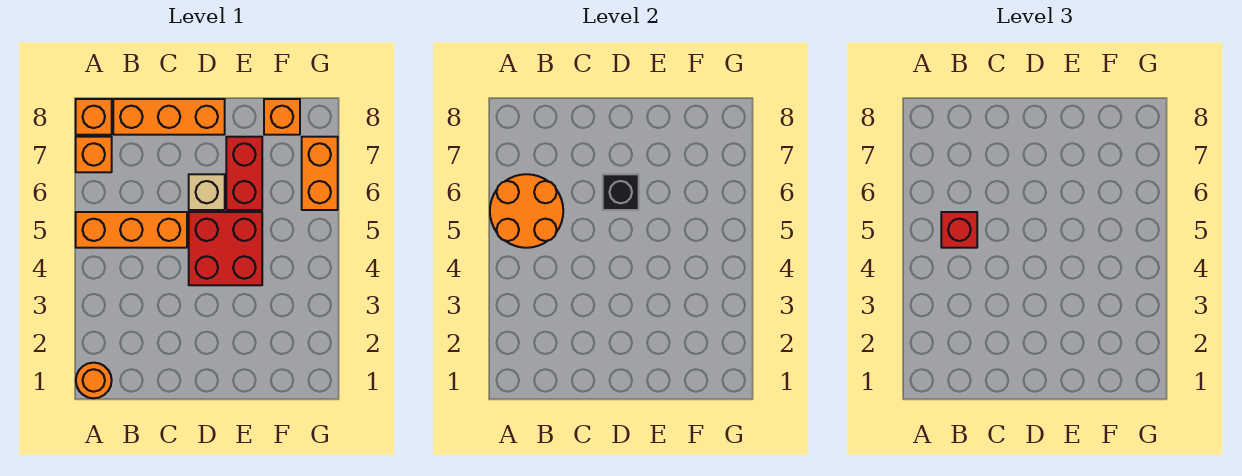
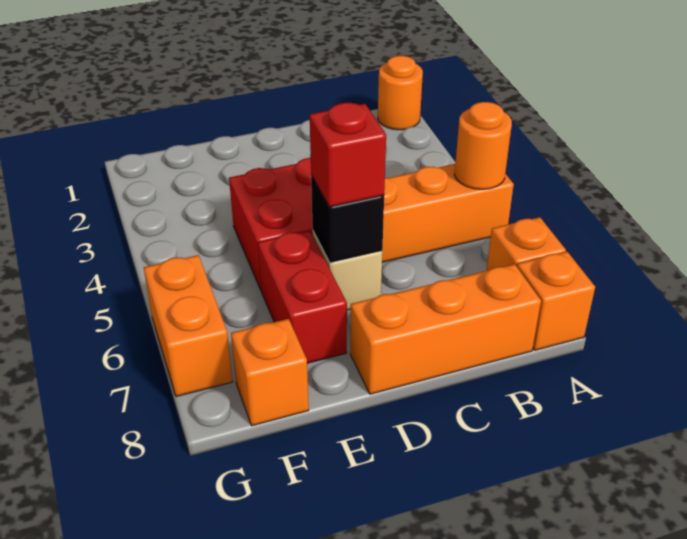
orange round brick A5:B6 level 2 -> orange round brick A5 level 2
red brick B5 level 3 -> red brick D6 level 3

